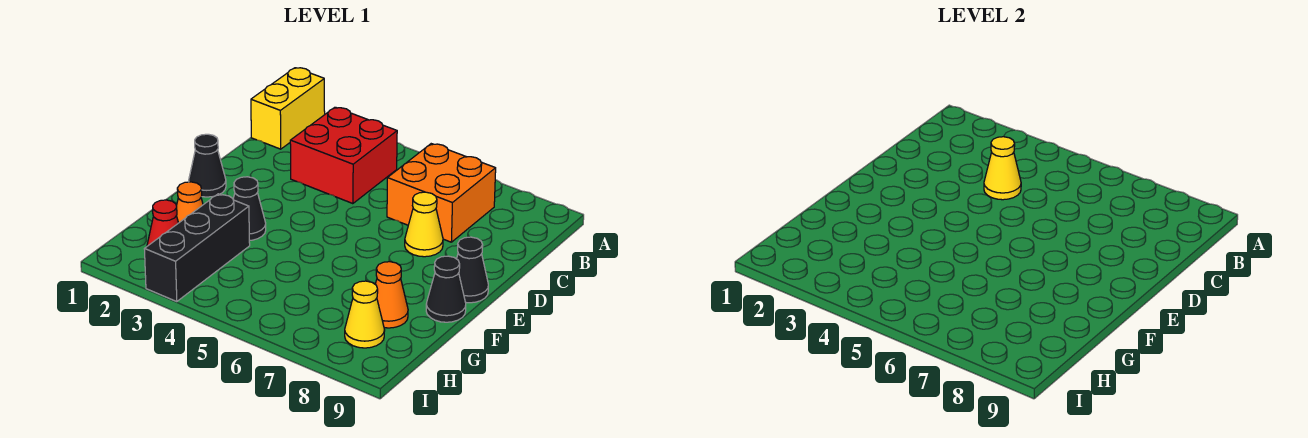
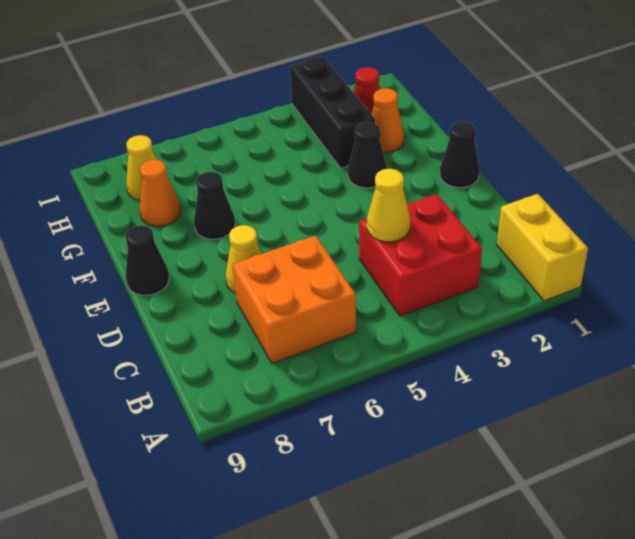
black cone F9 level 1 -> black cone F7 level 1

